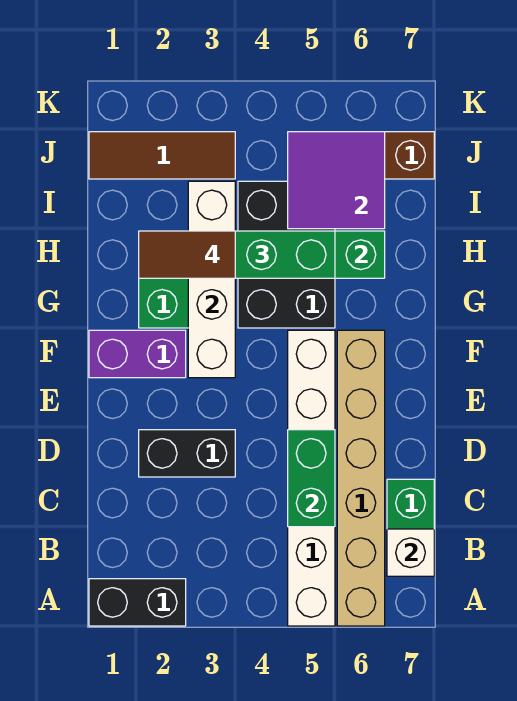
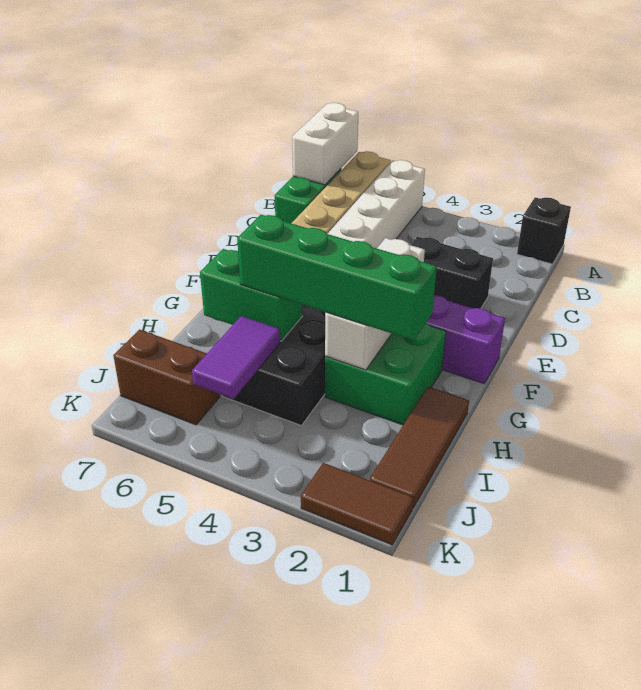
black brick A1:A2 level 1 -> black brick A1 level 1
white brick B7 level 2 -> white brick A7:B7 level 2
green brick C5:D5 level 2 -> none
white brick F3:I3 level 2 -> white brick F3:H3 level 2
brown tile H2:H3 level 4 -> brown tile K1:K2 level 1
purple tile I5:J6 level 2 -> purple tile I5:J5 level 2
brown tile J1:J3 level 1 -> brown tile H1:J1 level 1

